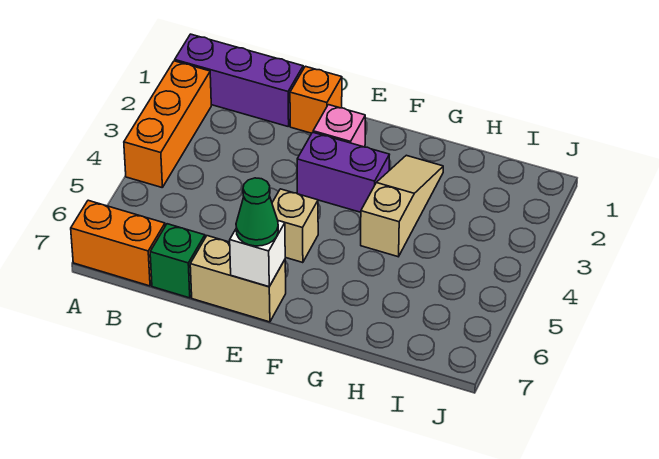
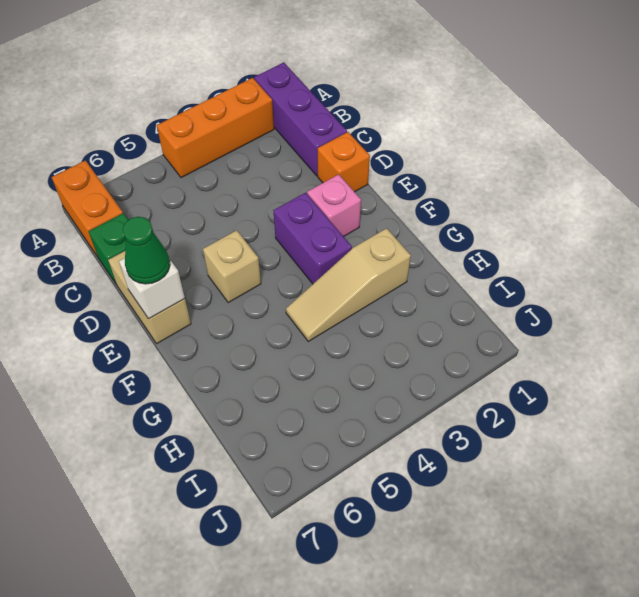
tan slope G2:G4 level 1 top 4 -> tan slope G2:G4 level 1 top 2

